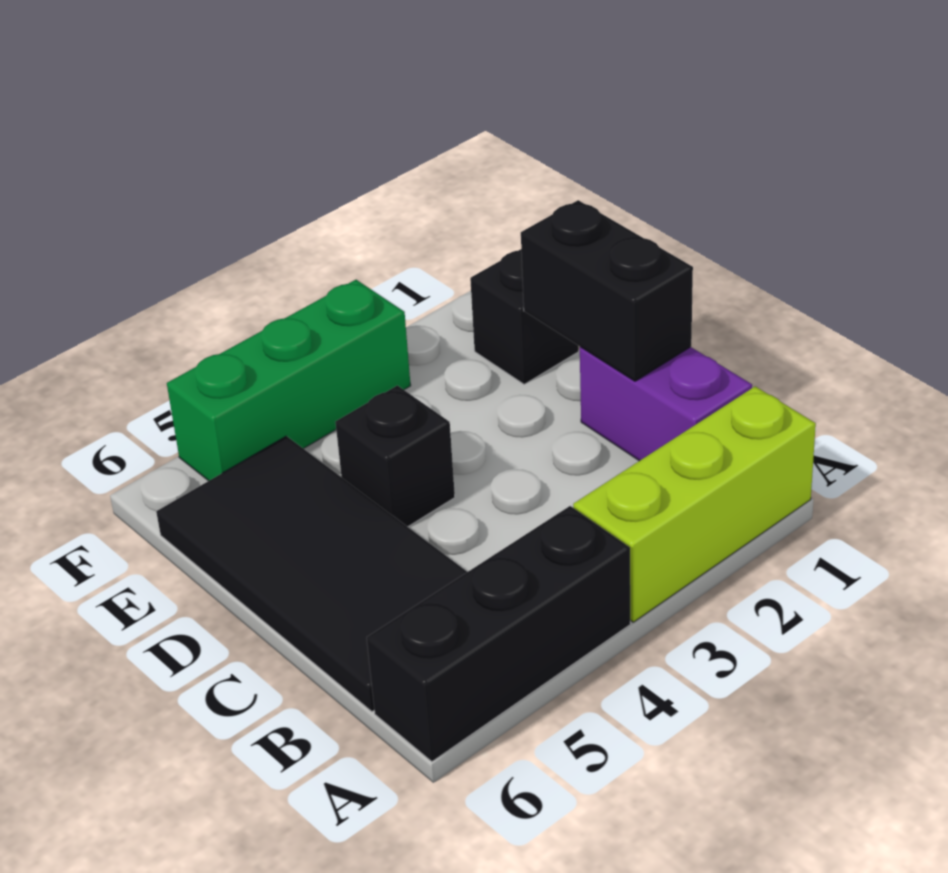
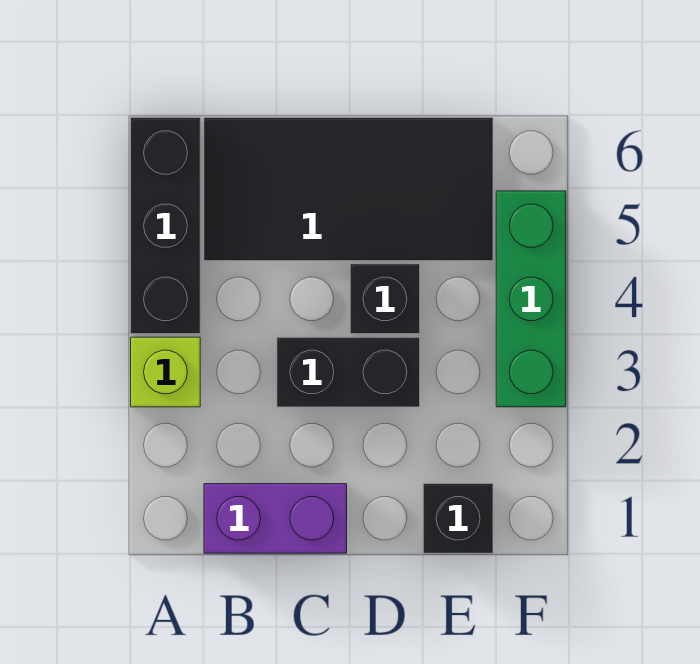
lime brick A1:A3 level 1 -> lime brick A3 level 1
black brick C1:D1 level 2 -> black brick C3:D3 level 1

